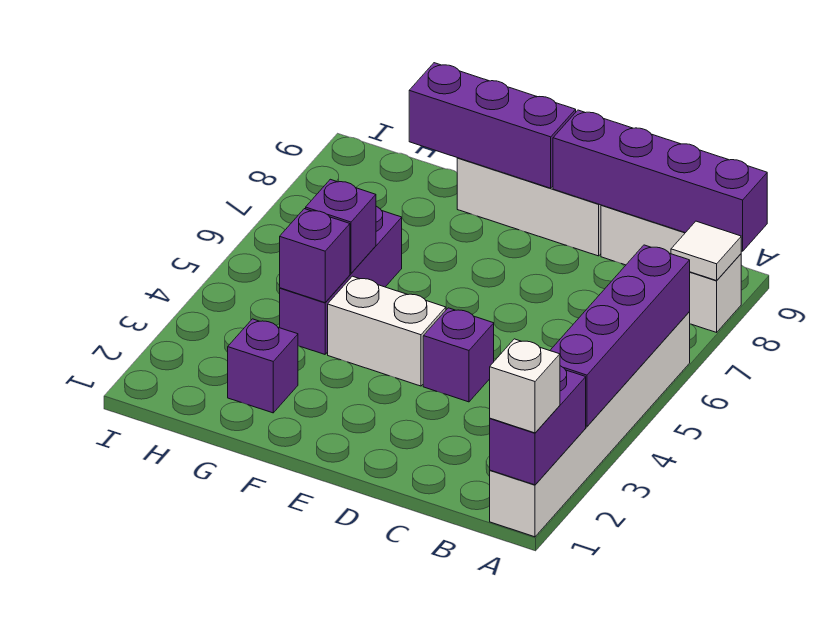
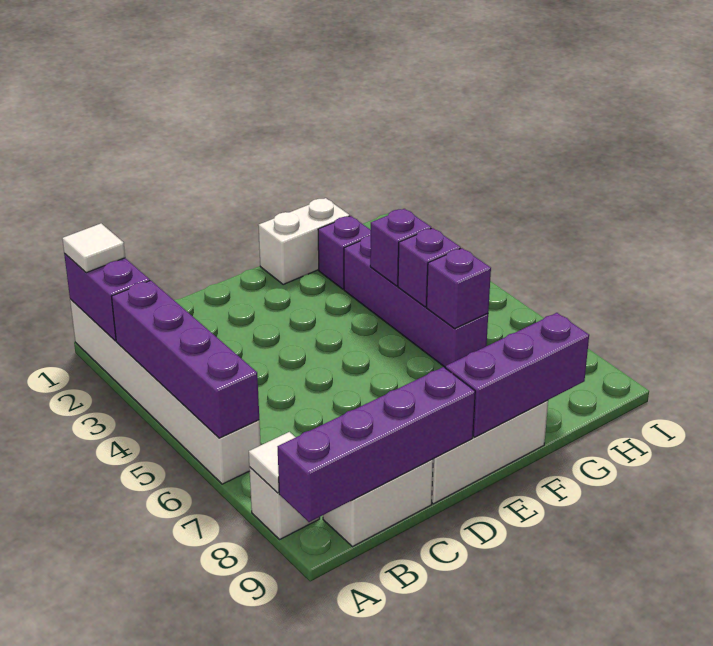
white brick A1 level 3 -> white tile A1 level 3
purple brick D4 level 1 -> purple brick G6 level 2
white brick E4:F4 level 1 -> white brick F1:G1 level 1
purple brick G4:G6 level 1 -> purple brick G3:G6 level 1

